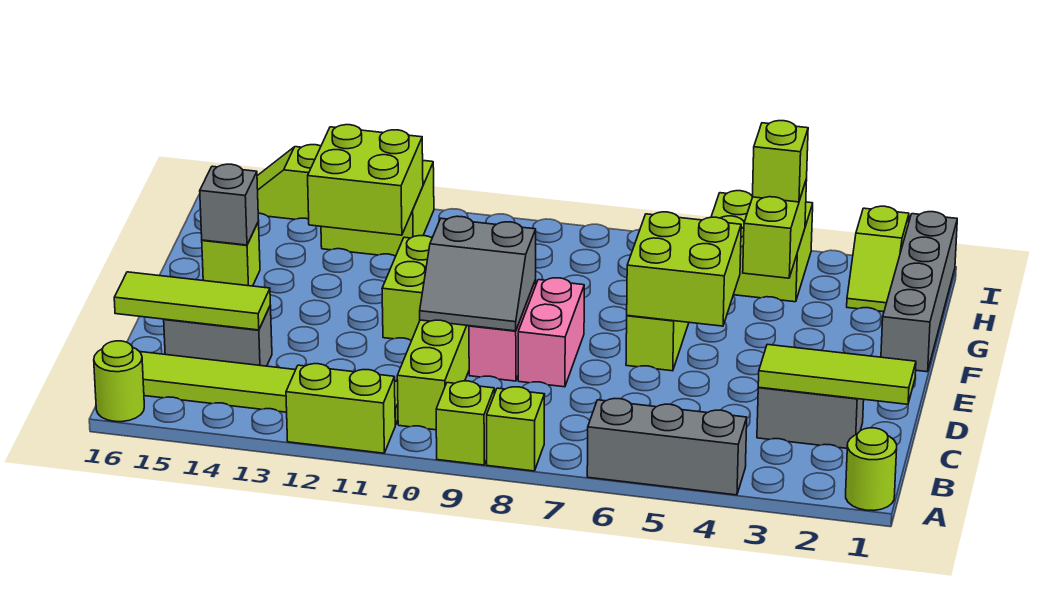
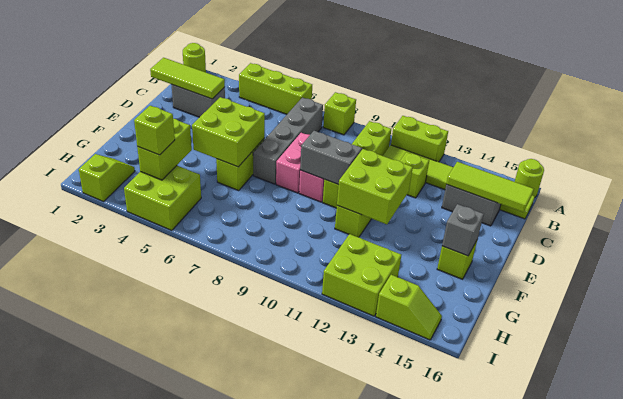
grey brick A4:A6 level 1 -> lime brick A4:A6 level 1
lime brick A9 level 1 -> lime brick C12 level 1
grey brick F1:I1 level 1 -> grey brick B7:E7 level 1
lime brick G12:H13 level 2 -> lime brick E11:F12 level 2

